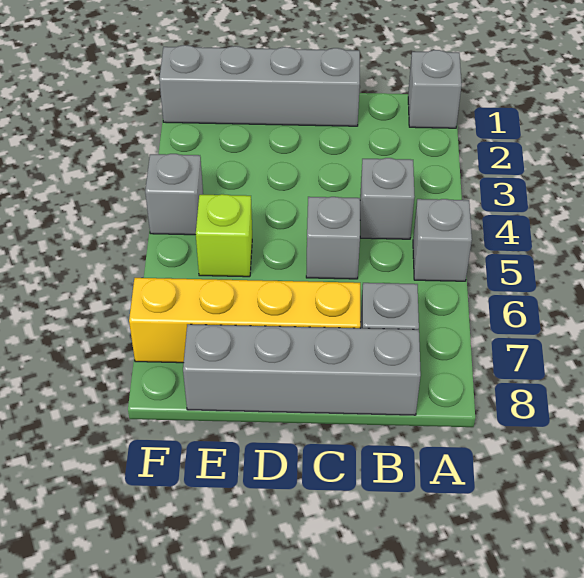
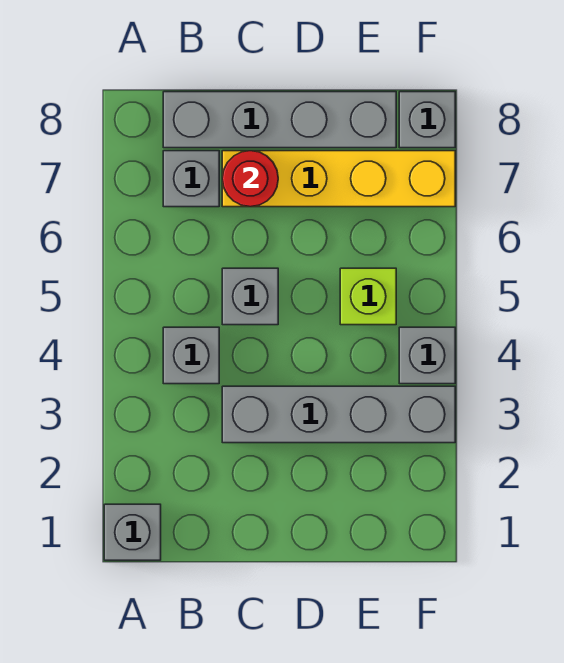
grey brick A5 level 1 -> grey brick F8 level 1
grey brick C1:F1 level 1 -> grey brick C3:F3 level 1
none -> red round brick C7 level 2

